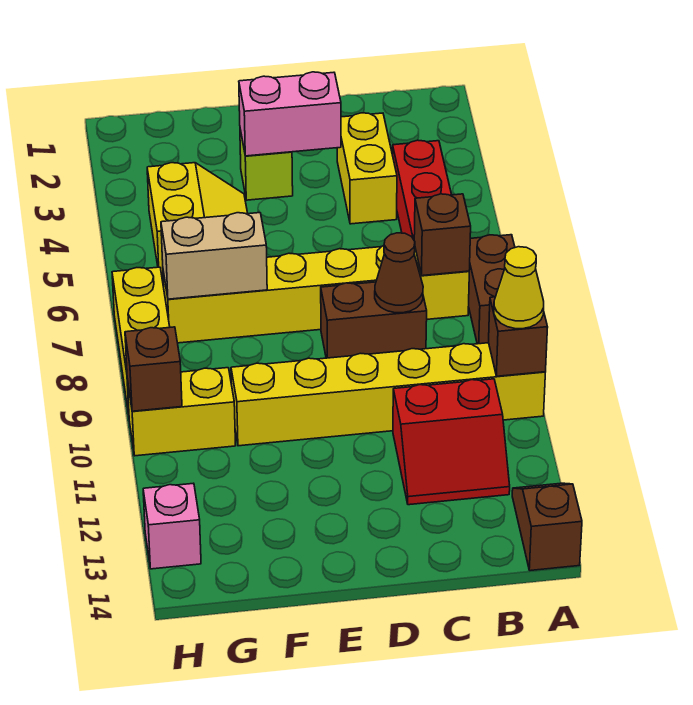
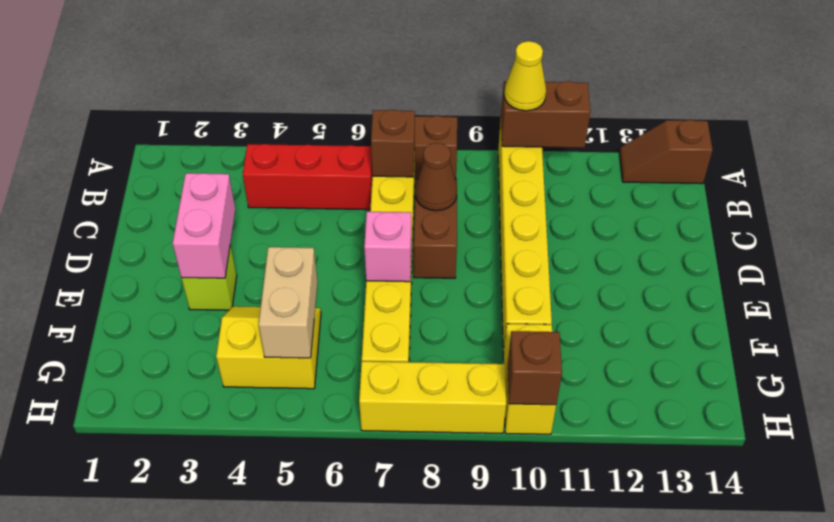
brown brick A10 level 2 -> brown brick A10:A11 level 2
red slope B11:C12 level 1 top 11 -> none
yellow brick C3:C4 level 1 -> none
tan brick F7:G7 level 2 -> tan brick F5:G5 level 2
pink brick H13 level 1 -> pink brick E7 level 2

